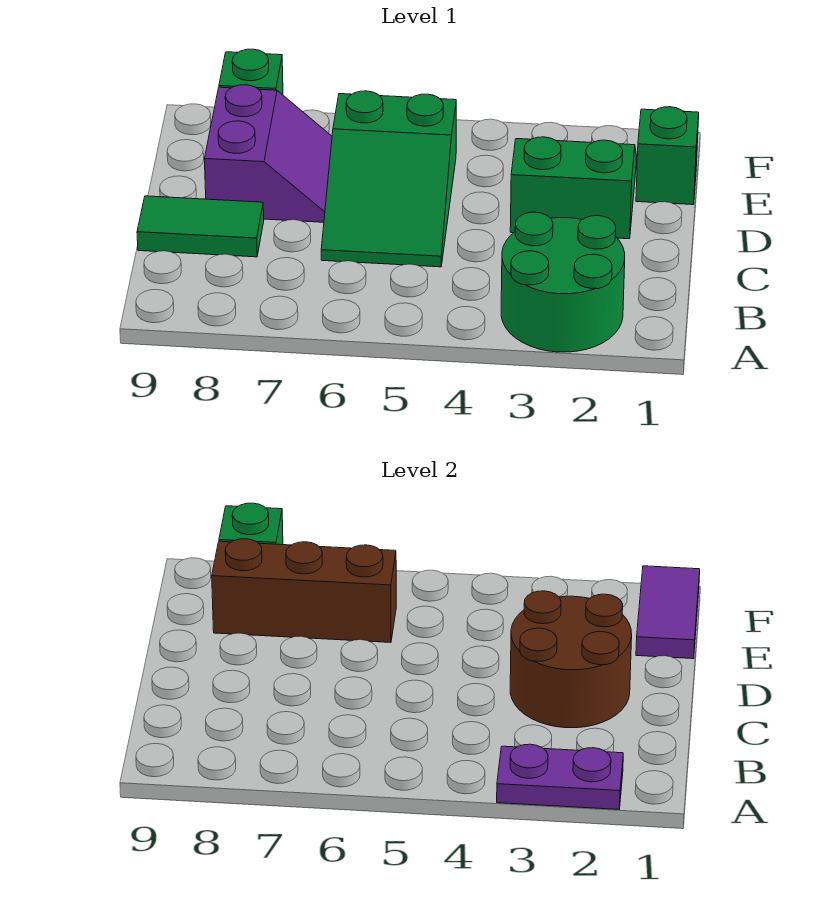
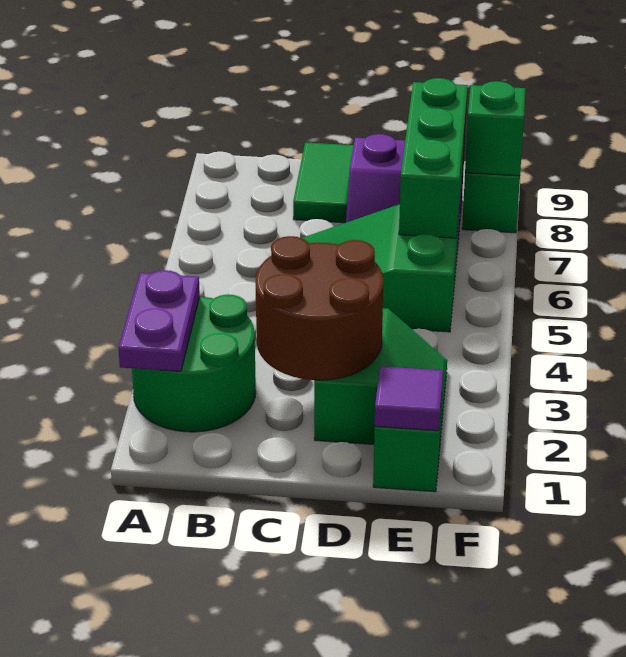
purple tile E1:F1 level 2 -> purple tile E1 level 2
brown brick E6:E8 level 2 -> green brick E6:E8 level 2

